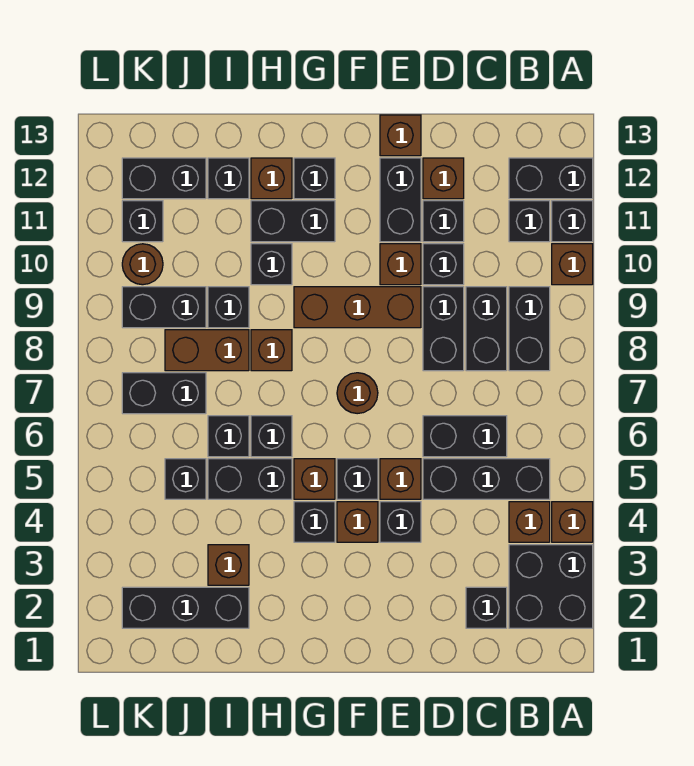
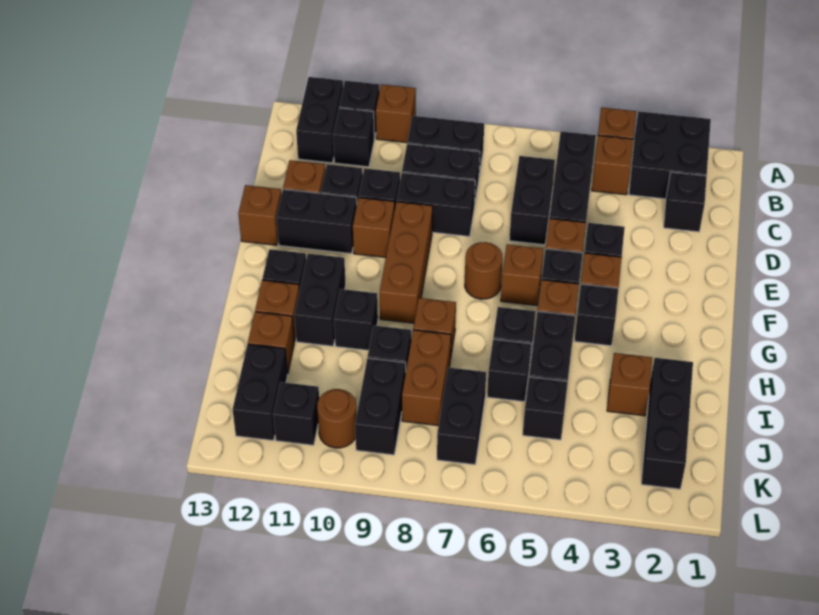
none -> brown brick F6 level 1
black brick I12 level 1 -> brown brick I12 level 1

